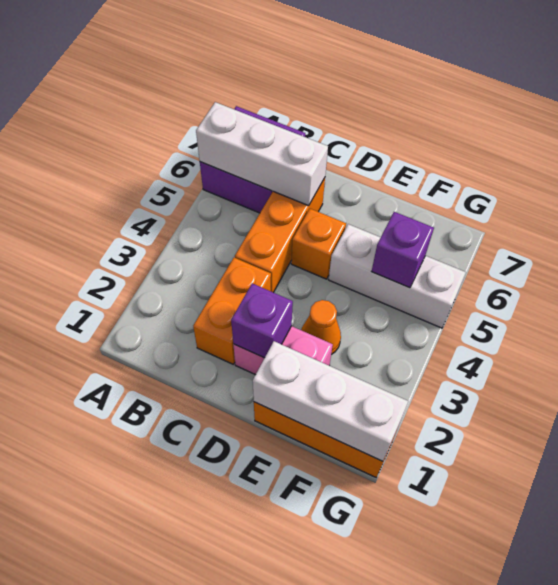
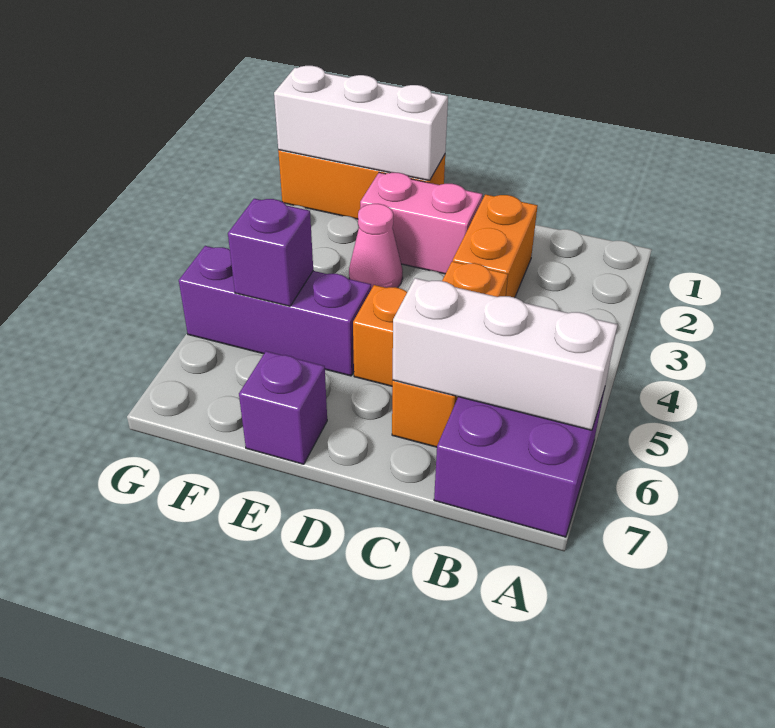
purple brick D2 level 2 -> purple brick E7 level 1
orange cone E3 level 1 -> pink cone E3 level 1
white brick E5:G5 level 1 -> purple brick E5:G5 level 1

